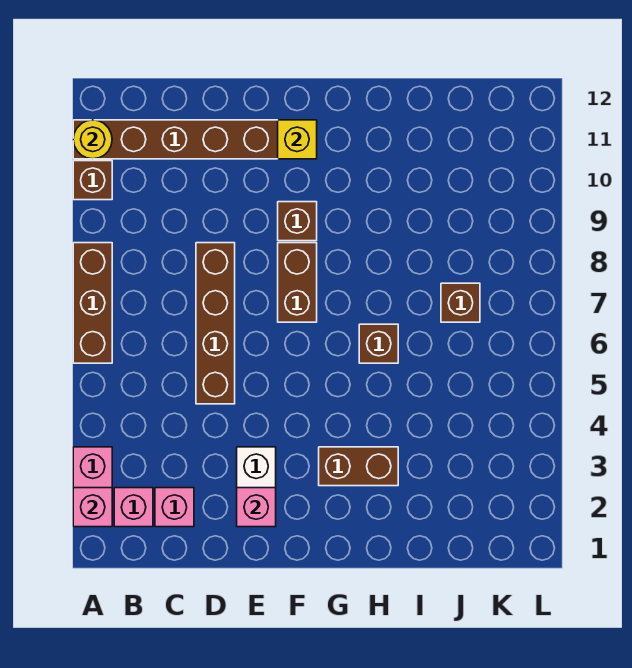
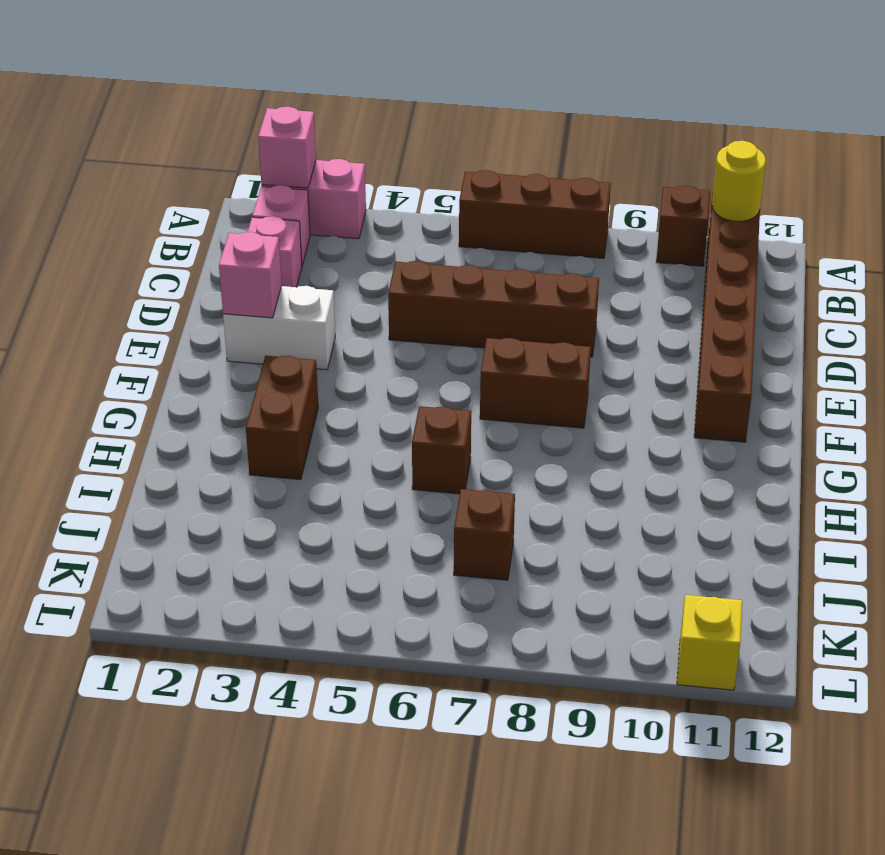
brown brick F9 level 1 -> none
yellow brick F11 level 2 -> yellow brick L11 level 1

